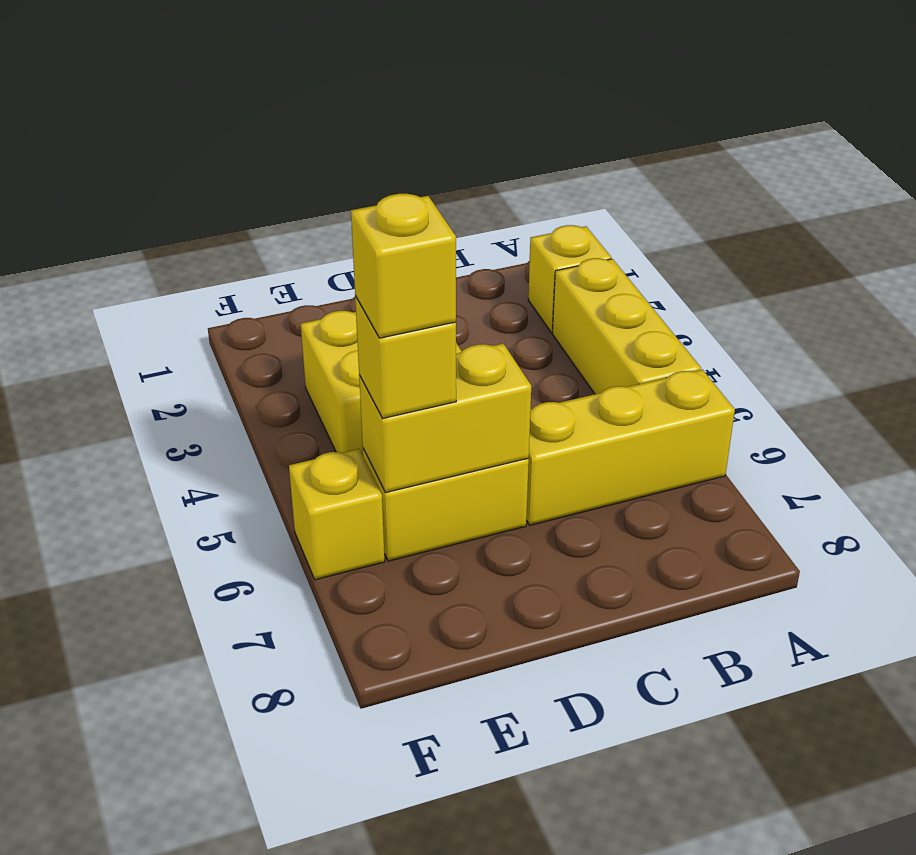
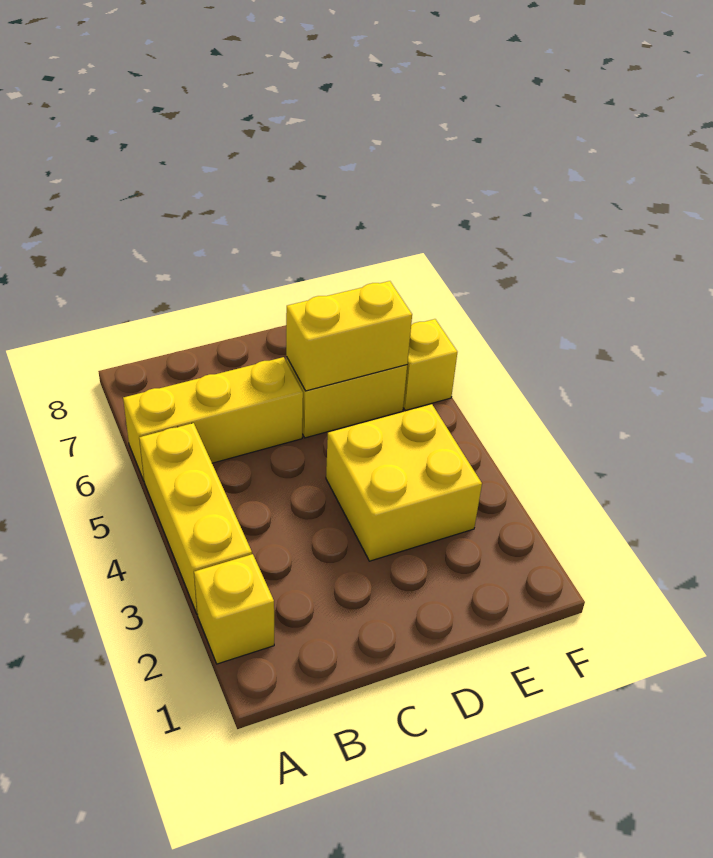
yellow brick E6 level 3 -> none
yellow brick E6 level 4 -> none

